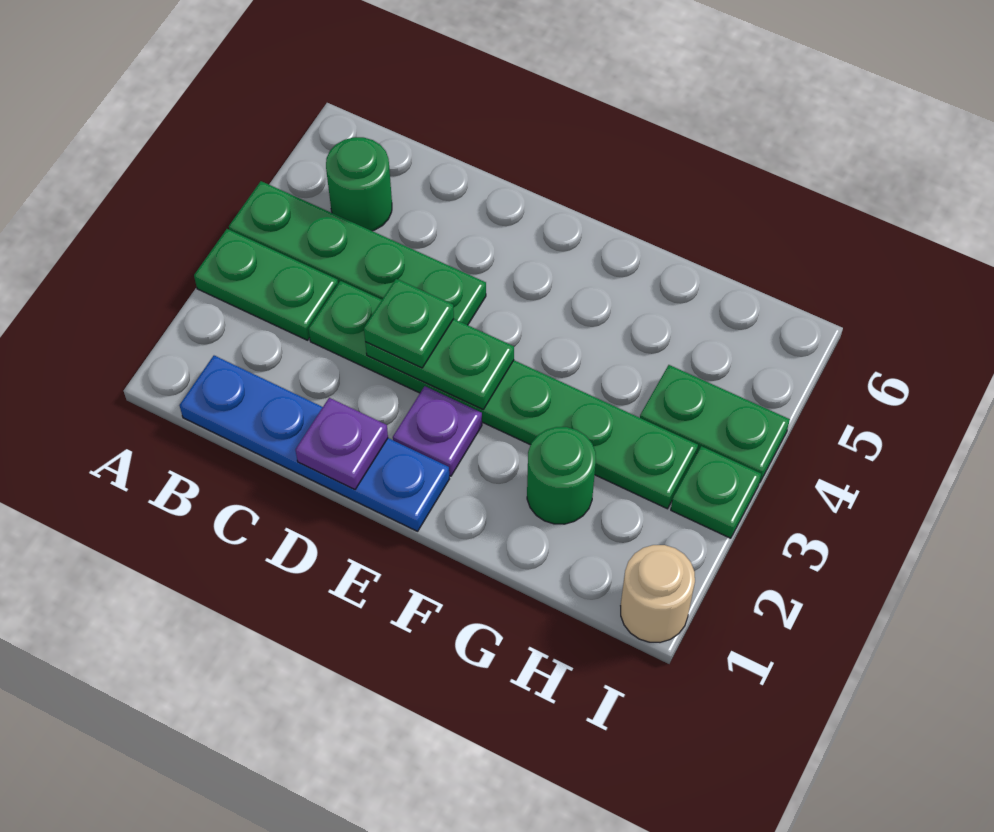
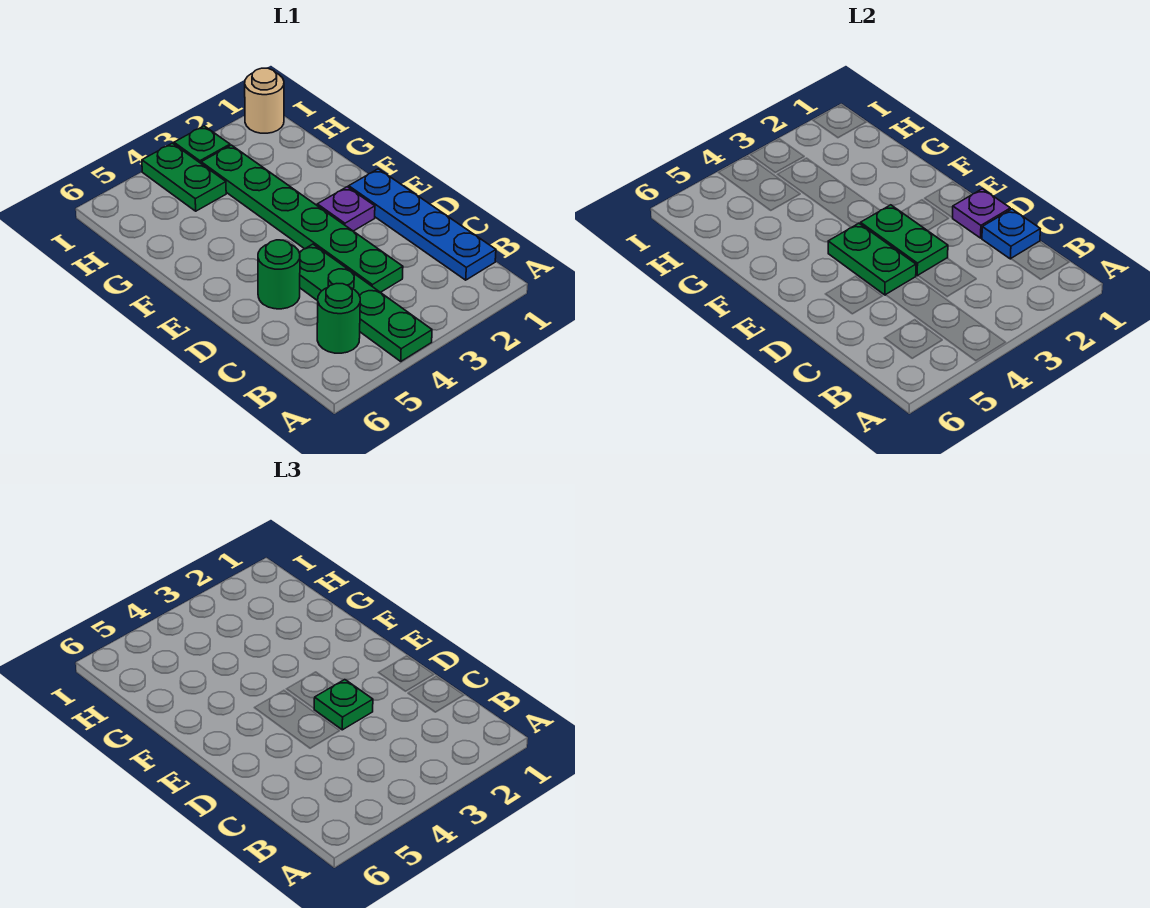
green plate A3:B3 level 1 -> green plate D4:E4 level 2
none -> blue plate C1 level 2
green round brick G2 level 1 -> green round brick D5 level 1

